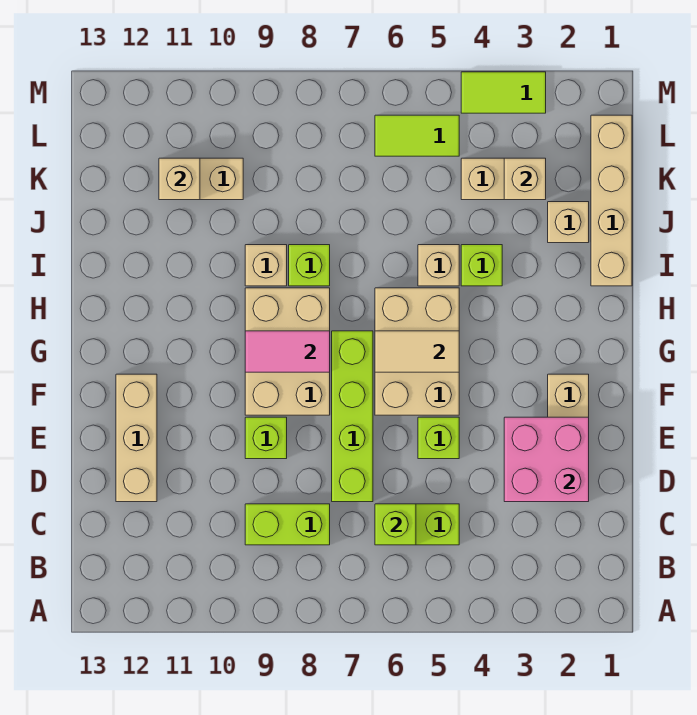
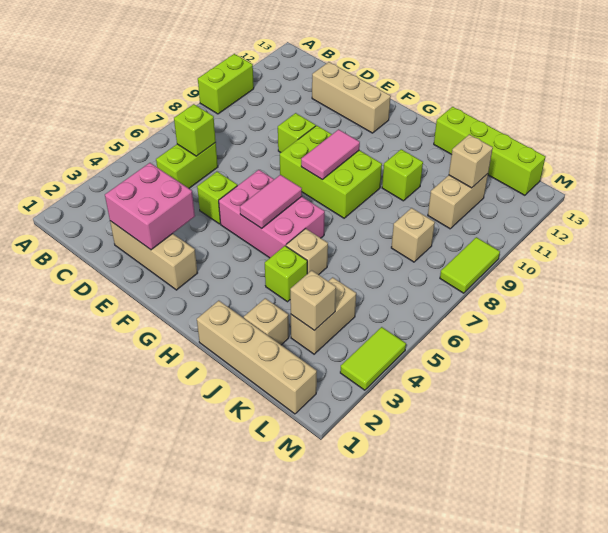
lime brick C8:C9 level 1 -> lime brick A9:A10 level 1
lime brick D7:G7 level 1 -> lime brick I13:L13 level 1
tan brick F5:H6 level 1 -> pink brick F5:H6 level 1
tan brick F8:H9 level 1 -> lime brick F8:H9 level 1
tan tile G5:G6 level 2 -> pink tile G5:G6 level 2
lime brick I8 level 1 -> lime brick I10 level 1
tan brick I9 level 1 -> tan brick K8 level 1
lime tile L5:L6 level 1 -> lime tile M8:M9 level 1

